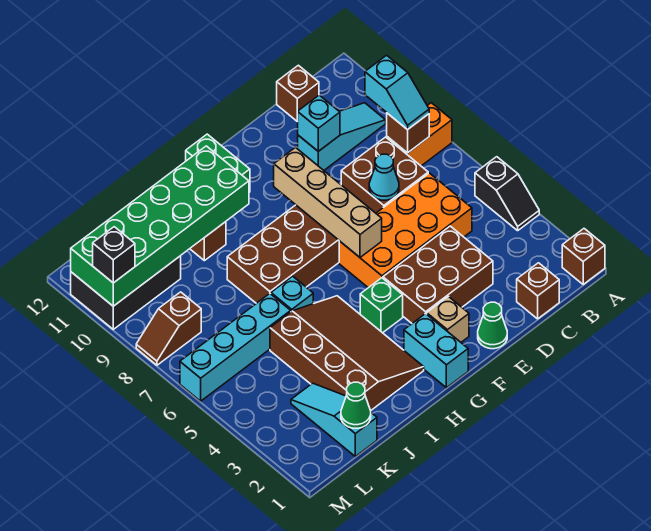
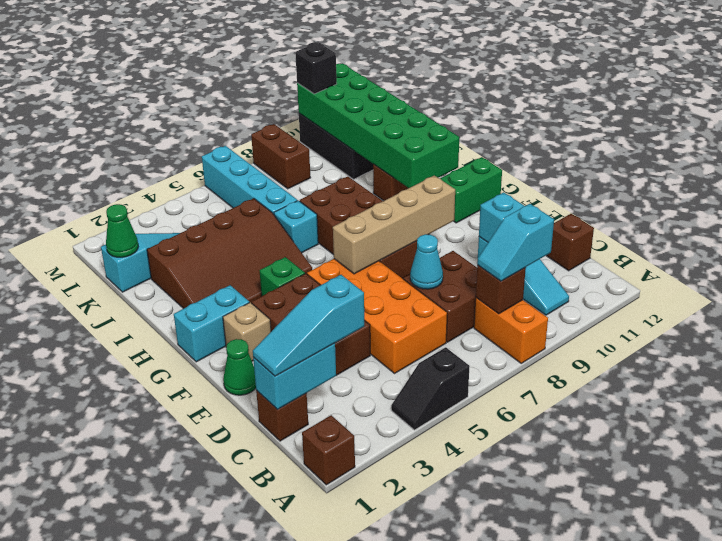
none -> cyan brick C1:C2 level 2
none -> cyan slope C1:C3 level 3 top 3
brown slope L8:M8 level 1 top L -> brown brick L8:M8 level 1

